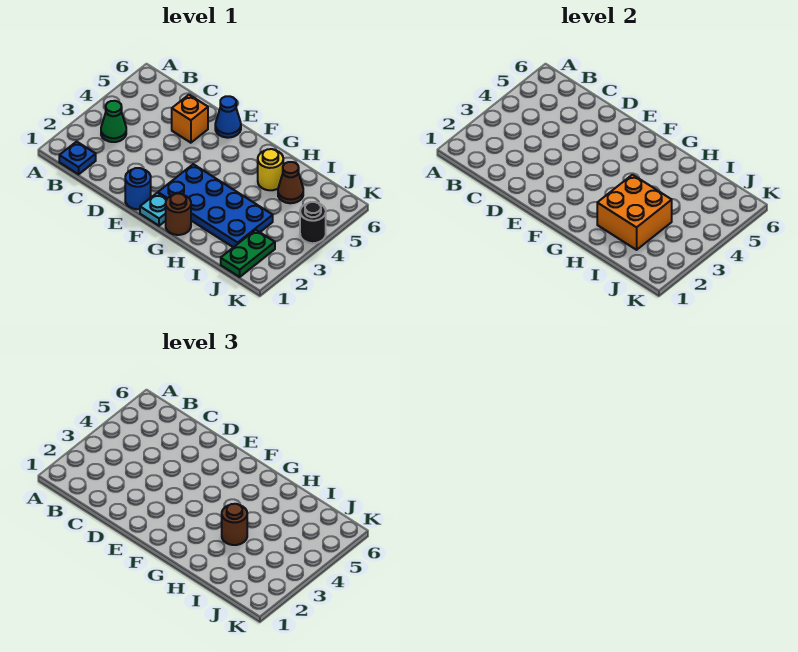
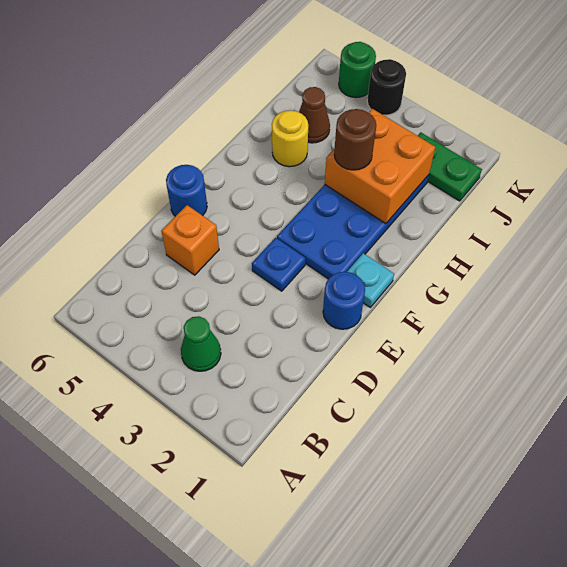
blue plate B1 level 1 -> blue plate E3 level 1
blue cone E6 level 1 -> blue round brick E6 level 1
brown round brick G1 level 1 -> none
none -> green round brick K5 level 1

